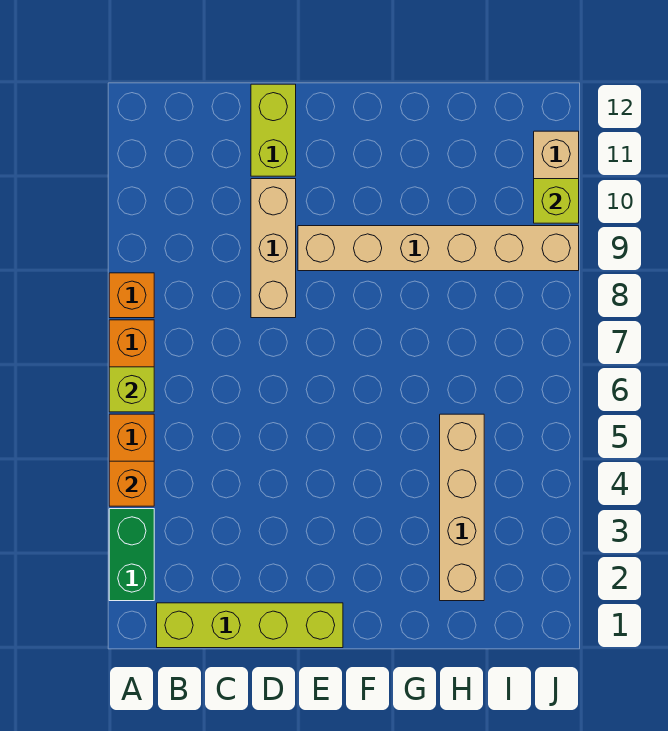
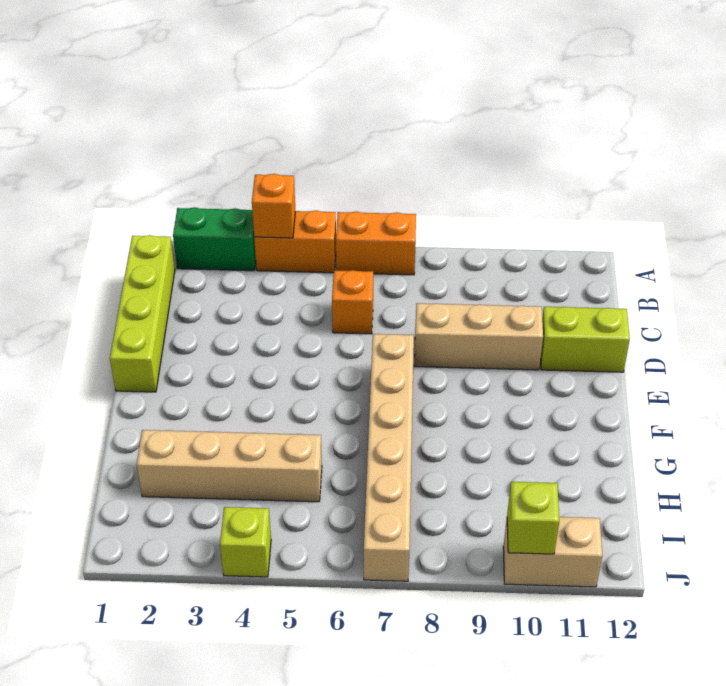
lime brick A6 level 2 -> lime brick J4 level 1
orange brick A8 level 1 -> orange brick C6 level 1
tan brick E9:J9 level 1 -> tan brick E7:J7 level 1

